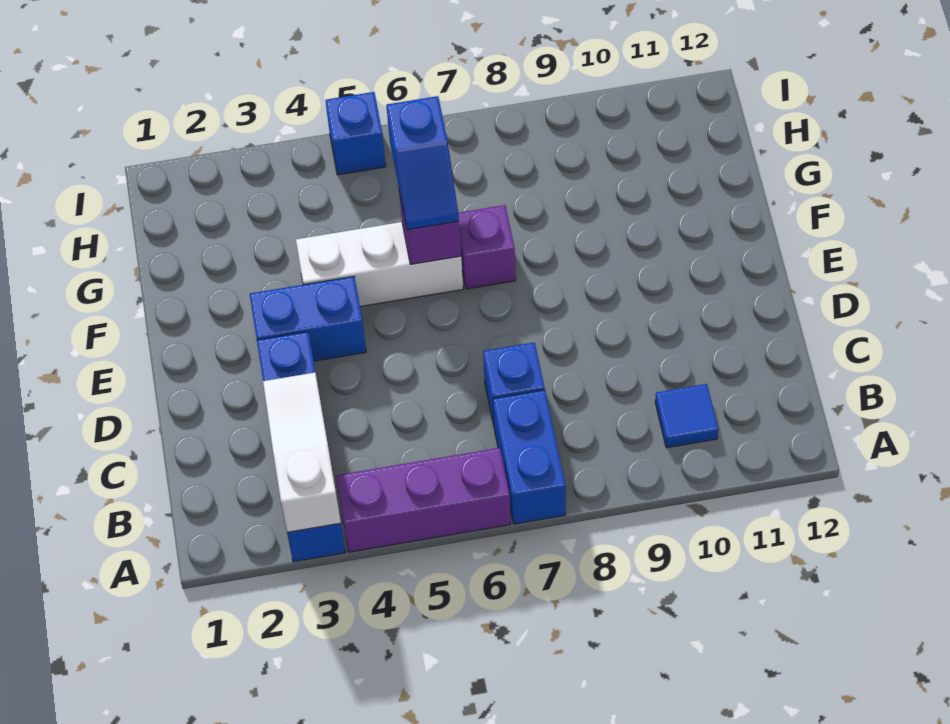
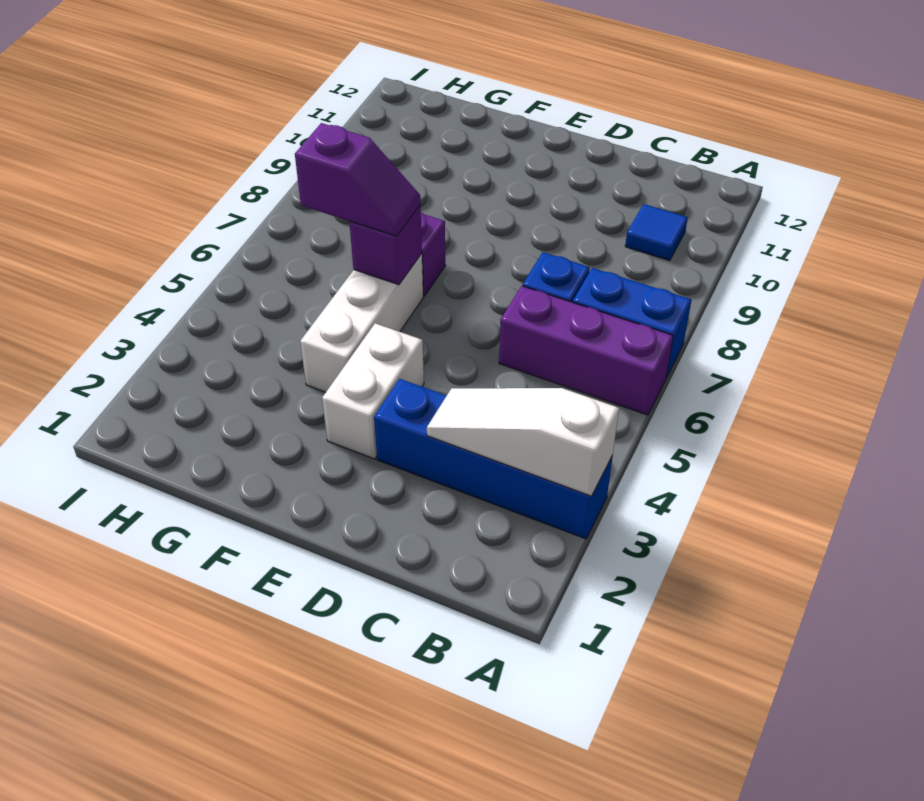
purple brick A4:A6 level 1 -> purple brick A6:C6 level 1
blue brick E3:E4 level 1 -> white brick E3:E4 level 1
blue slope F6:G6 level 3 top G -> purple slope F6:G6 level 3 top G
blue brick I5 level 1 -> none

